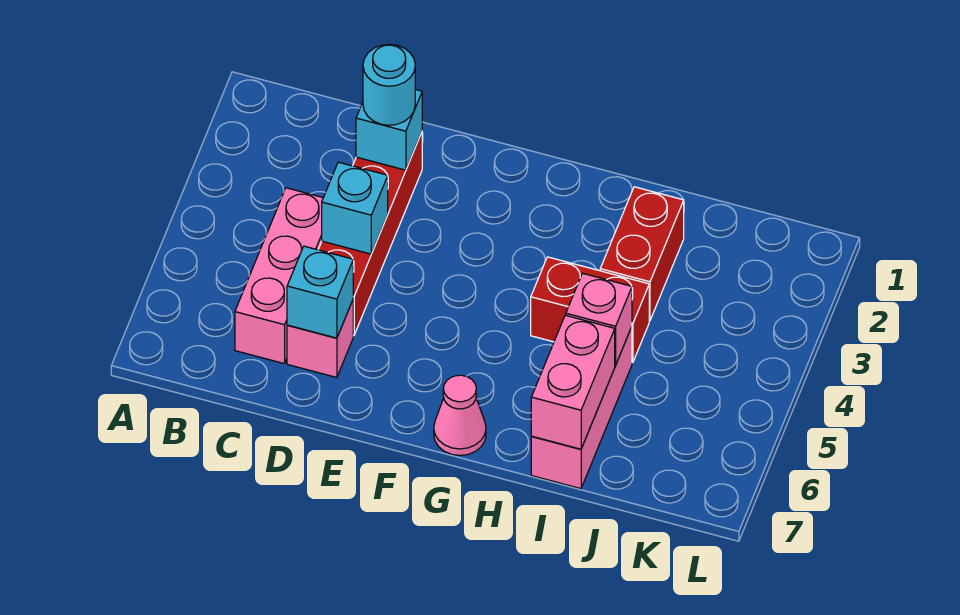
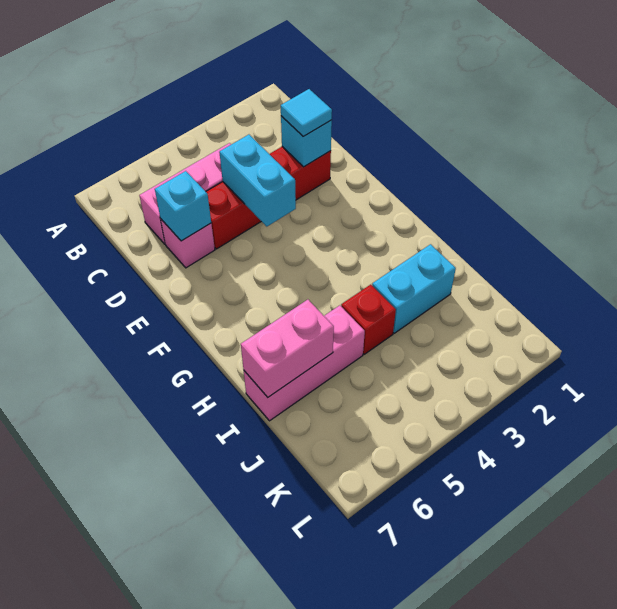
cyan round brick D2 level 3 -> cyan tile D2 level 3
cyan brick D4 level 2 -> cyan brick D4:E4 level 2
pink cone G7 level 1 -> none
red brick H4:I4 level 1 -> red brick I4 level 1
red brick I2:I3 level 1 -> cyan brick I2:I3 level 1
pink brick I5 level 2 -> none

